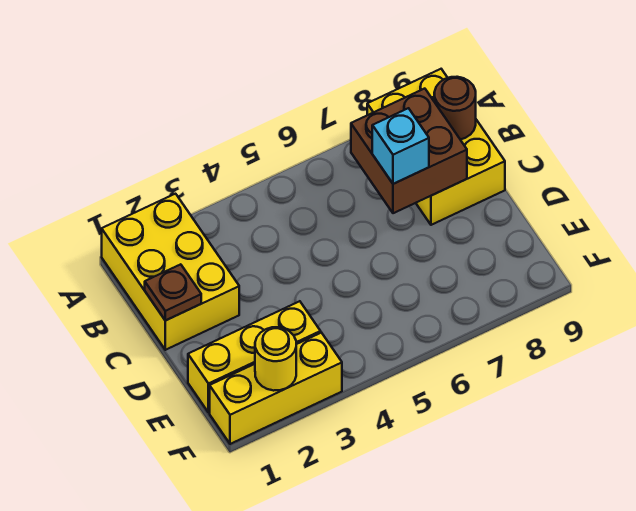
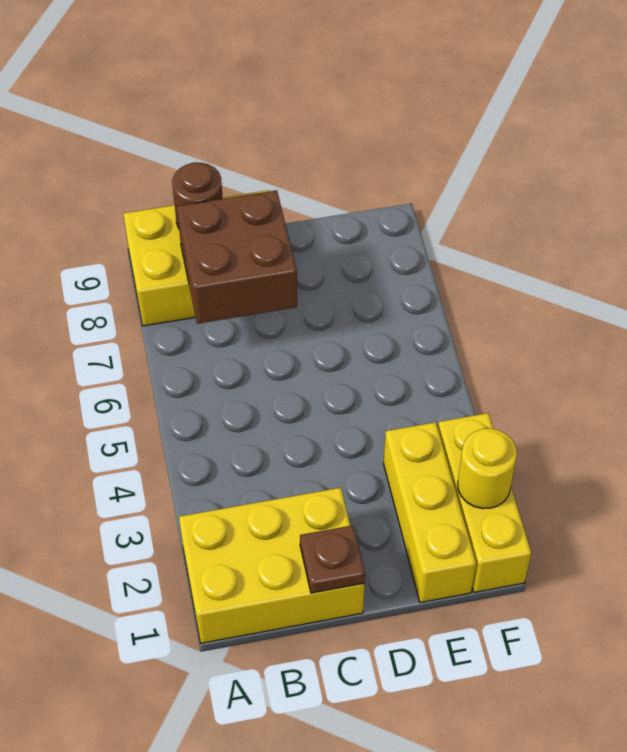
cyan brick C7 level 3 -> none

